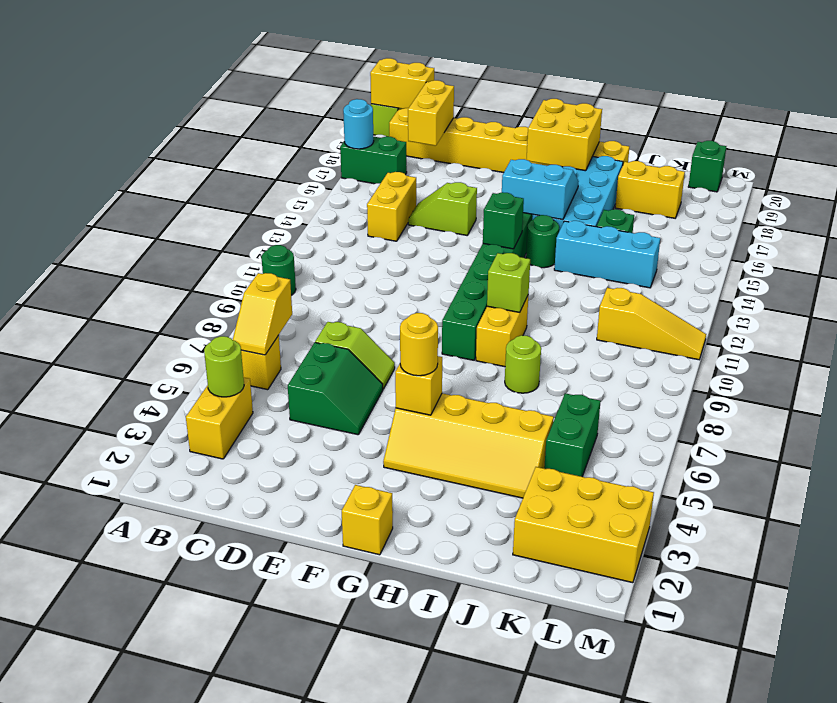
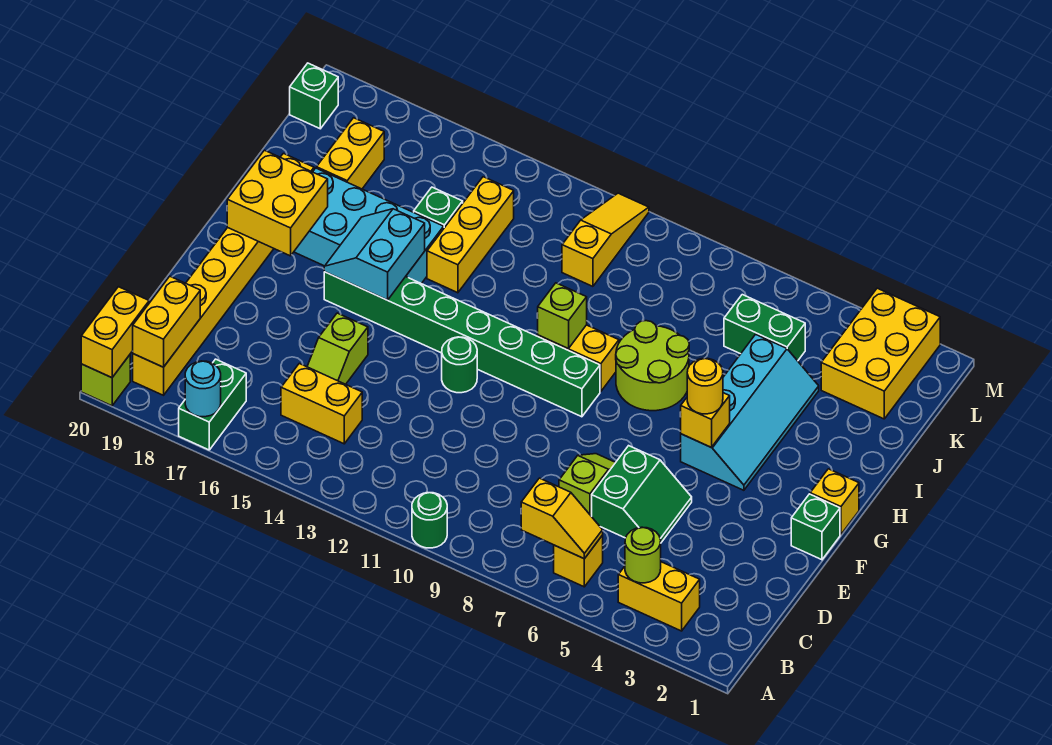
yellow brick C18:C19 level 2 -> yellow brick B19:C19 level 2
green slope D5:E6 level 1 top D -> green slope D5:E6 level 1 top 6
yellow slope G4:J5 level 1 top 5 -> cyan slope G4:J5 level 1 top 5
green brick G13 level 2 -> green brick F1 level 1
green round brick H14 level 1 -> green round brick F12 level 1
lime round brick I8 level 1 -> lime round brick H7:I8 level 1
cyan brick I14:K14 level 1 -> yellow brick I14:K14 level 1

